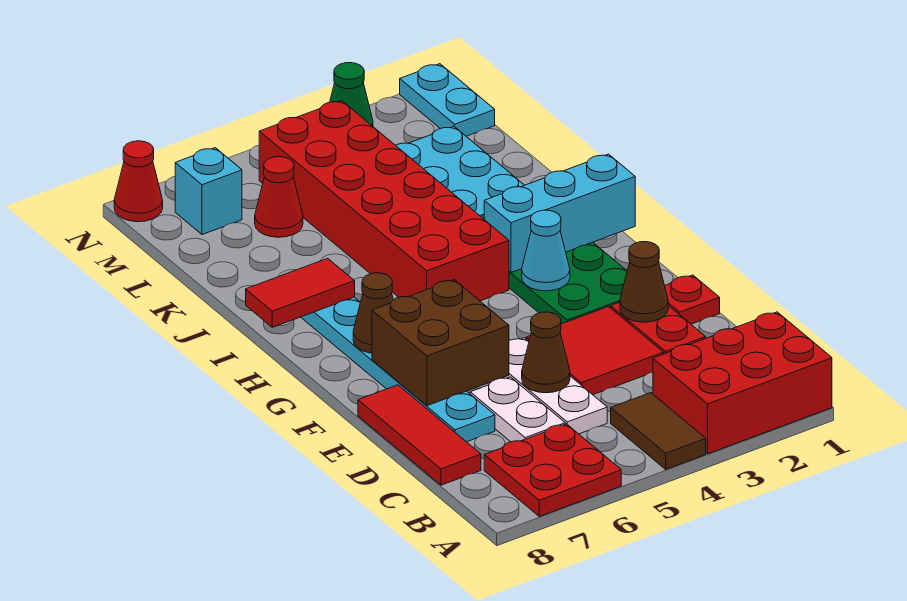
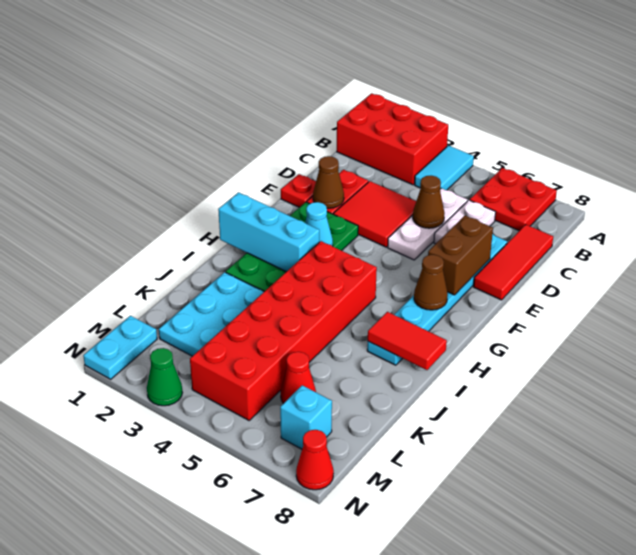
brown tile A4:B4 level 1 -> cyan tile A4:B4 level 1
brown brick E6:F7 level 2 -> brown brick E7:F7 level 2

